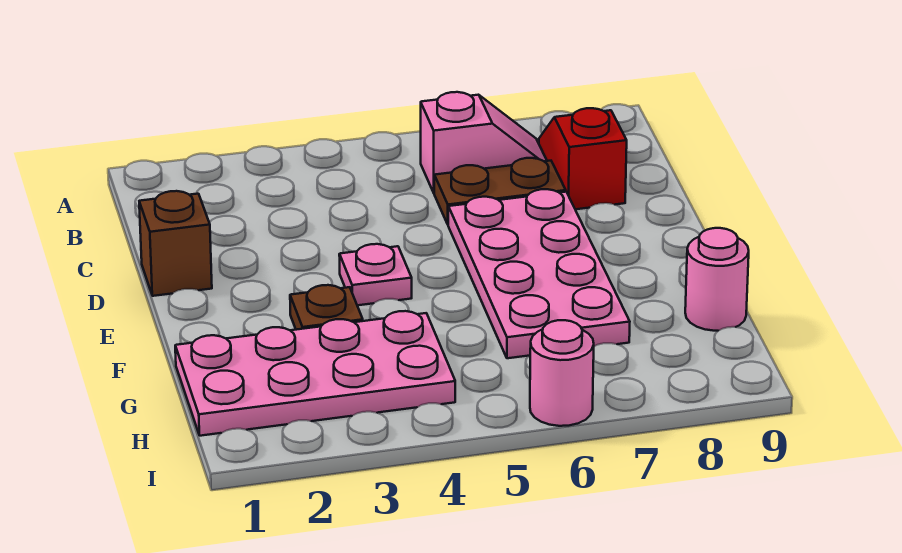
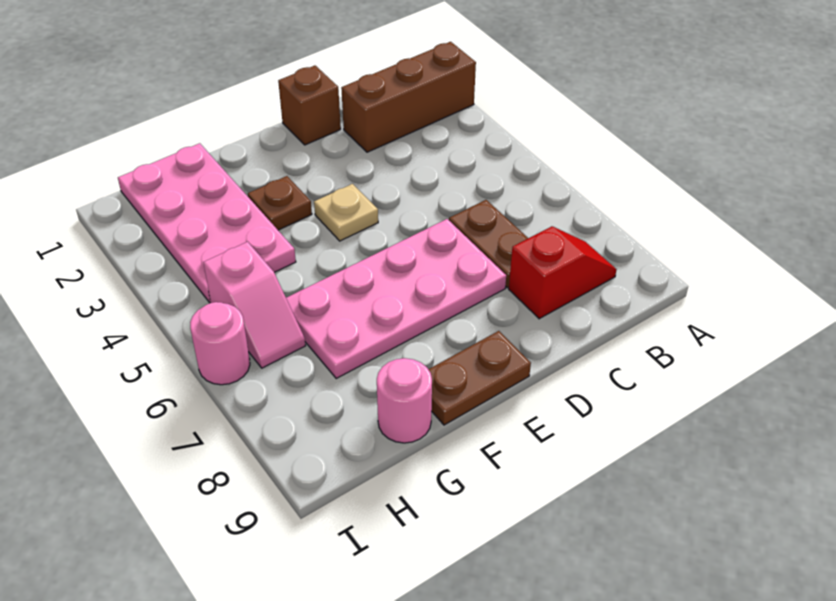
none -> brown brick A2:C2 level 1
pink slope B6:B7 level 1 top 6 -> pink slope H5:H6 level 1 top 5
pink plate E4 level 1 -> tan plate E4 level 1
none -> brown plate E9:F9 level 1

